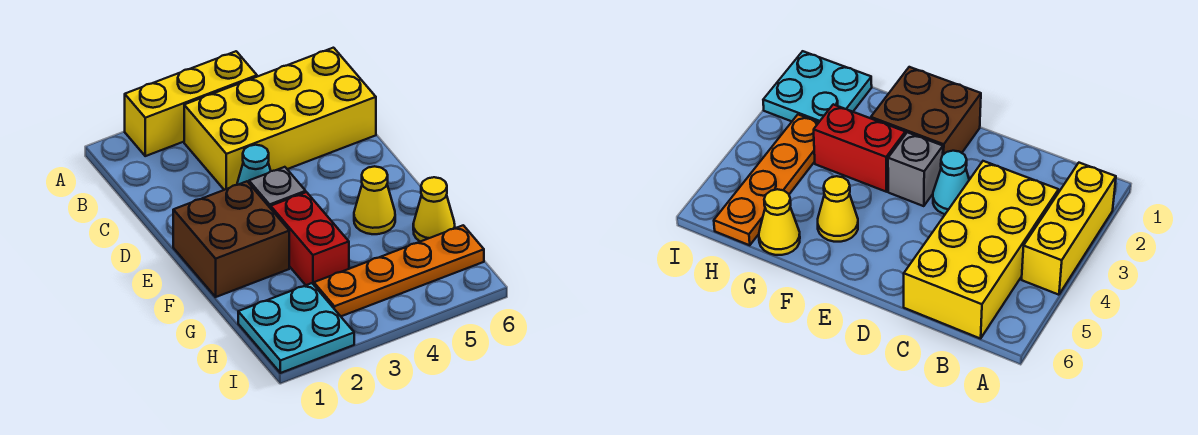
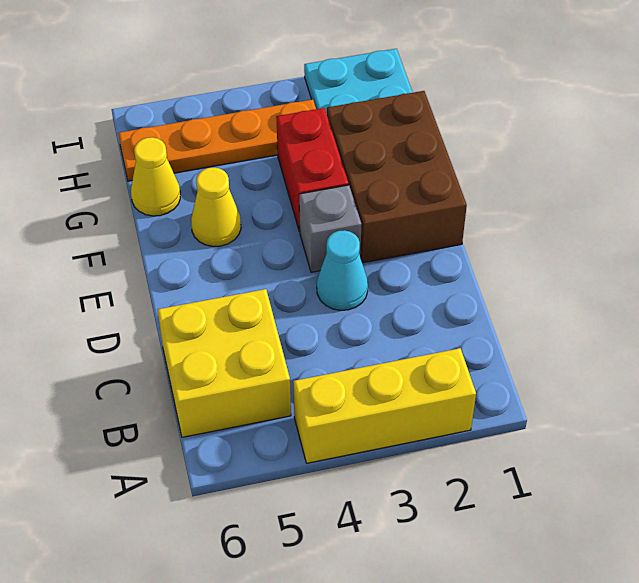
yellow brick B3:C6 level 1 -> yellow brick B5:C6 level 1
brown brick E1:F2 level 1 -> brown brick E1:G2 level 1

